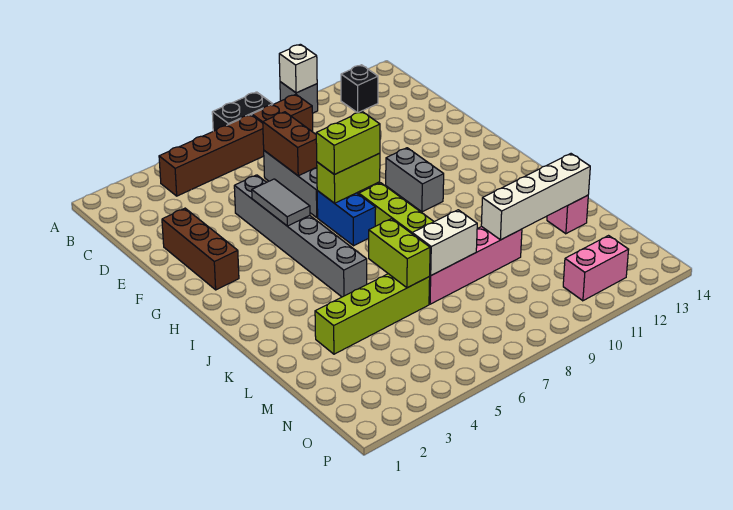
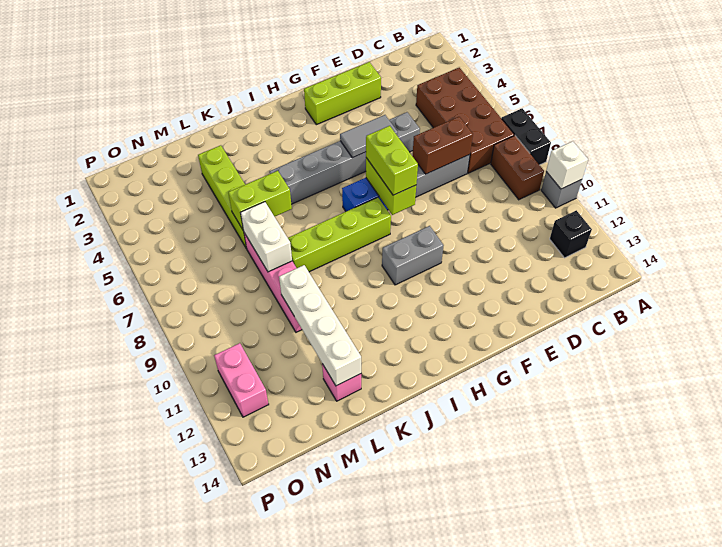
brown brick B4:B7 level 1 -> brown brick B4:C7 level 1
brown brick E2:G2 level 1 -> lime brick E2:G2 level 1

